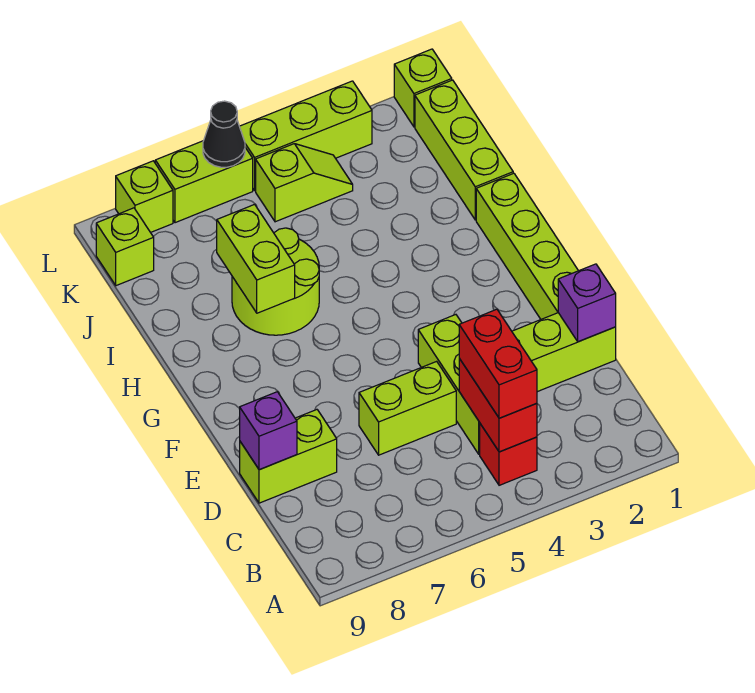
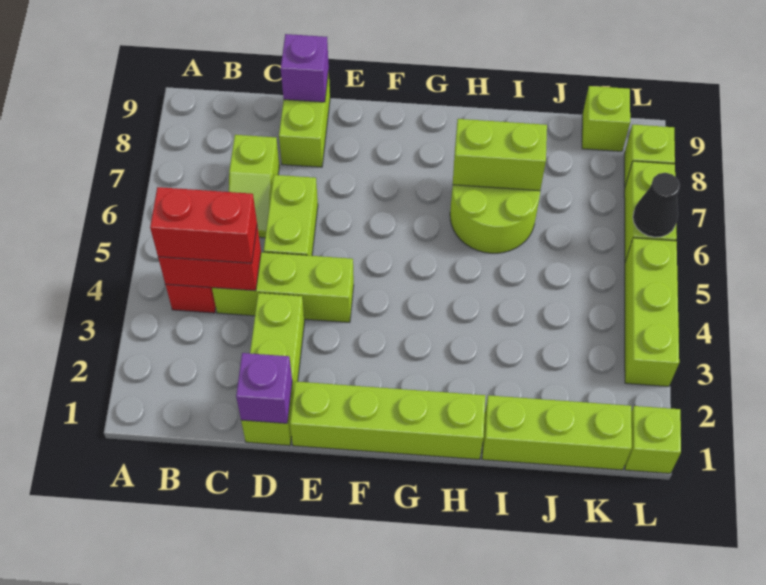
lime slope K4:K5 level 1 top 5 -> lime slope C6:C7 level 1 top 7

